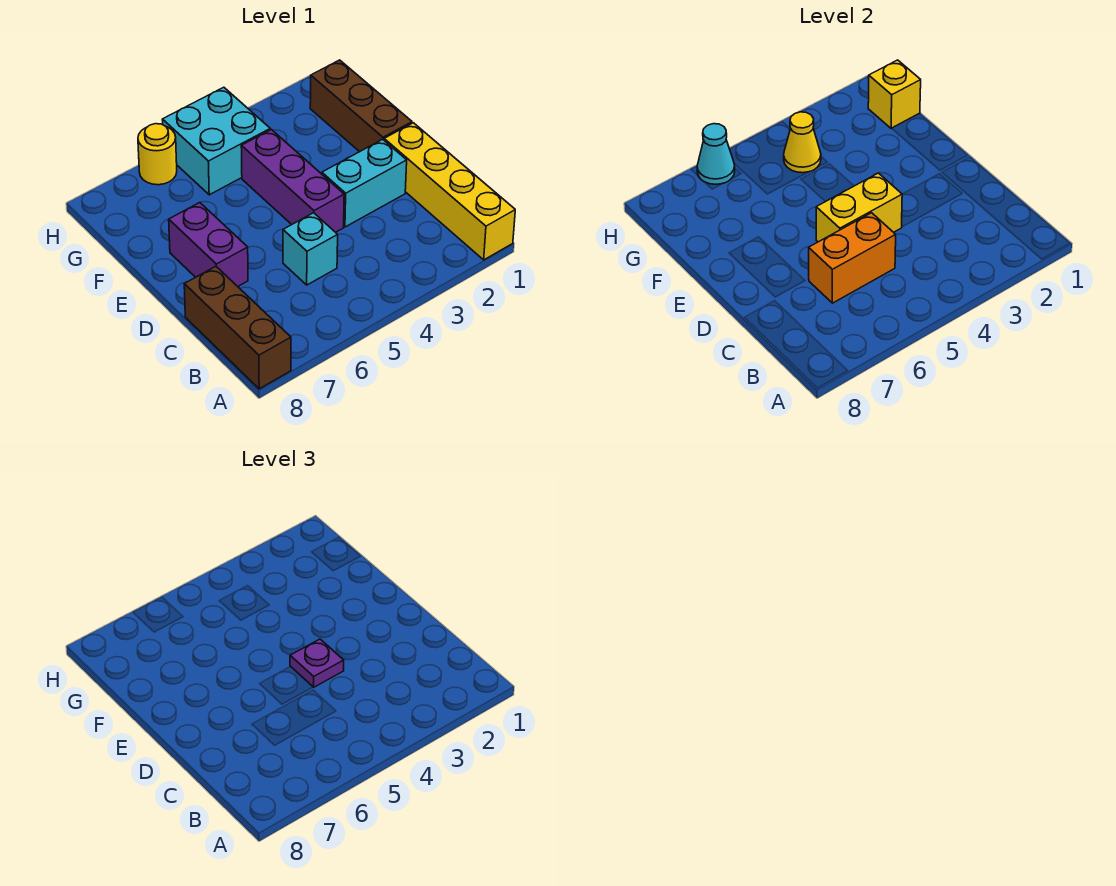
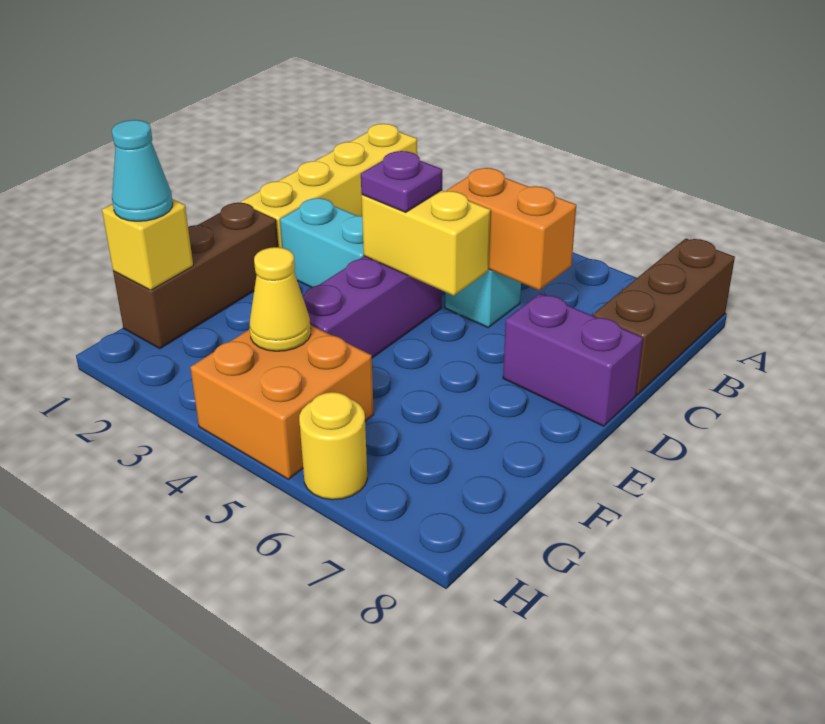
purple brick D7:E7 level 1 -> purple brick D7:D8 level 1
cyan brick G4:H5 level 1 -> orange brick G4:H5 level 1
cyan cone H6 level 2 -> cyan cone G1 level 3

